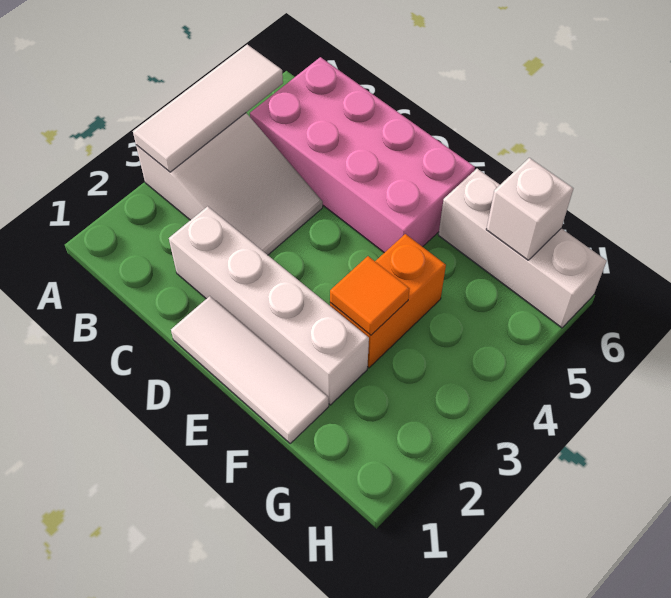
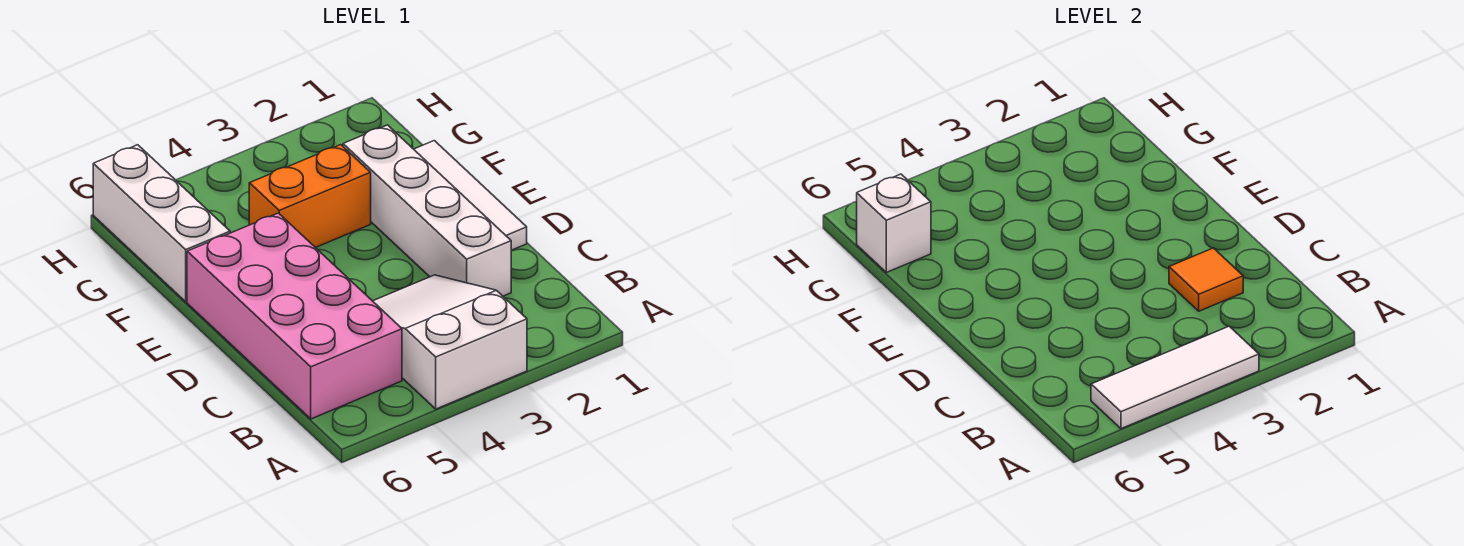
orange tile F3 level 2 -> orange tile C2 level 2

